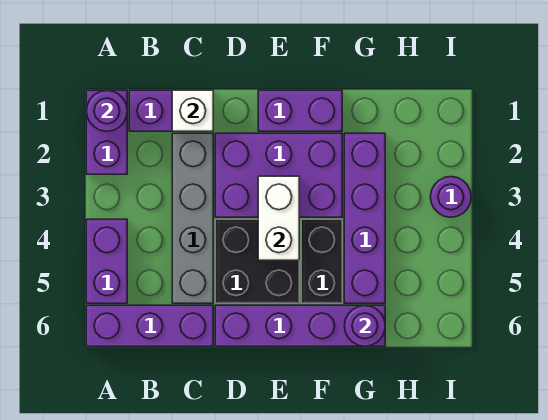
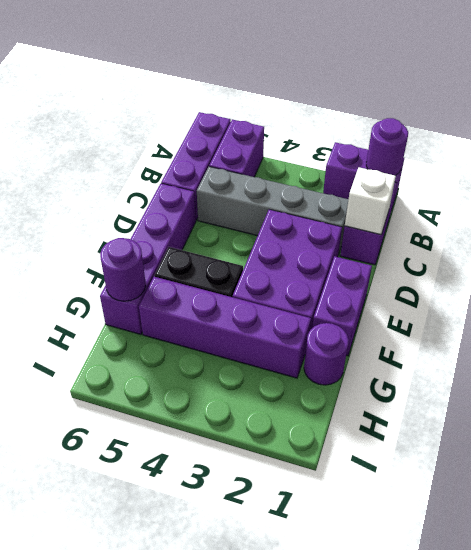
purple brick A4:A5 level 1 -> purple brick A5:B5 level 1
black brick D4:E5 level 1 -> none
white brick E3:E4 level 2 -> none
purple round brick I3 level 1 -> purple round brick G1 level 1

